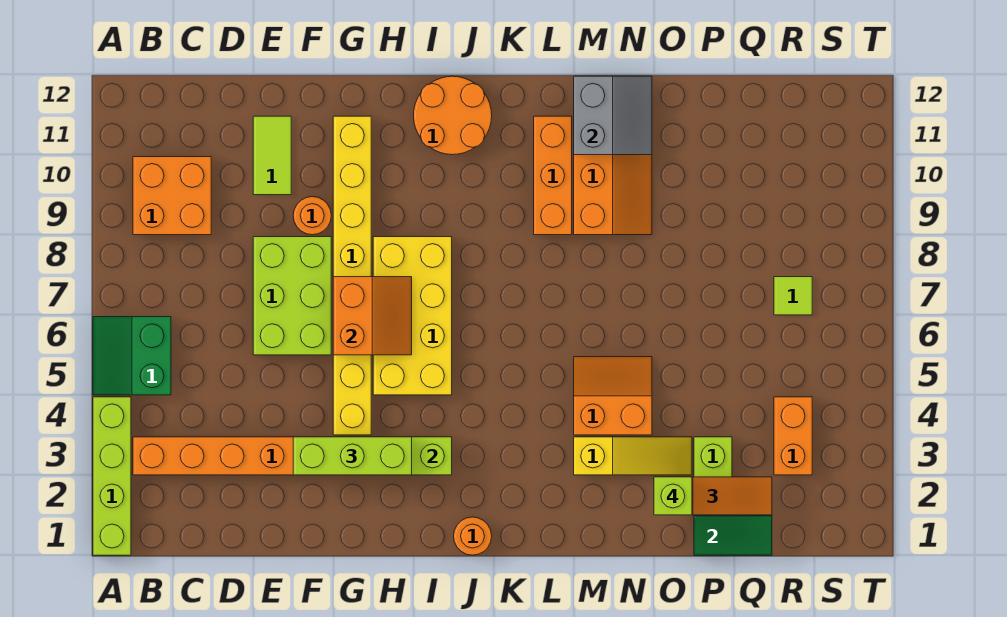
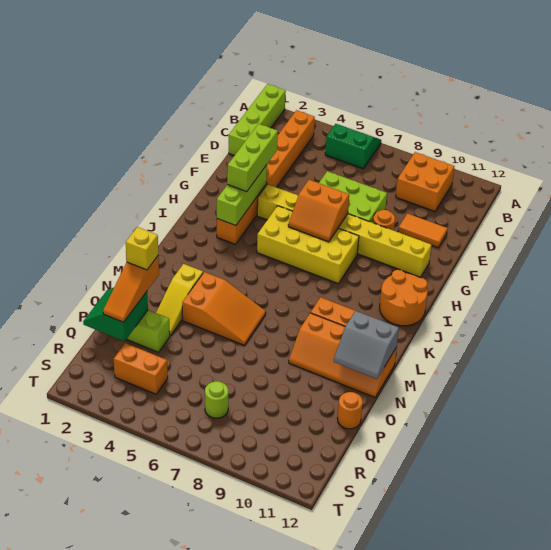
lime brick A1:A4 level 1 -> lime brick A1:D1 level 1
lime tile E10:E11 level 1 -> orange tile E10:E11 level 1
orange round brick J1 level 1 -> orange round brick P12 level 1
orange slope M4:N5 level 1 top 4 -> orange slope M4:N6 level 1 top 4
lime brick O2 level 4 -> yellow brick O2 level 4
lime tile R7 level 1 -> lime round brick R7 level 1

